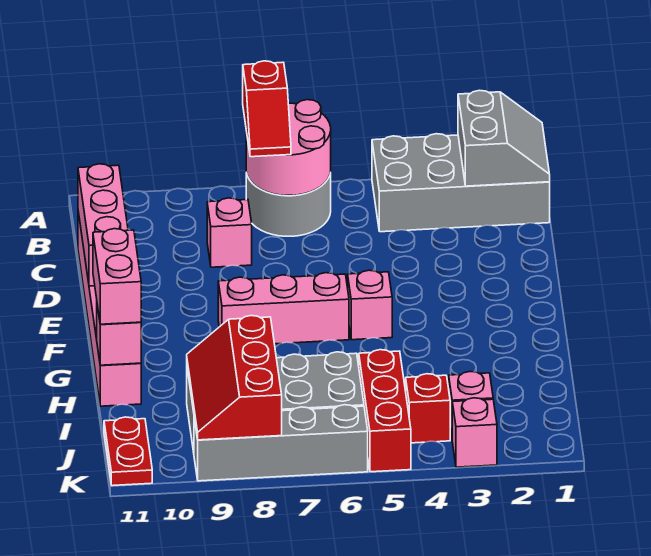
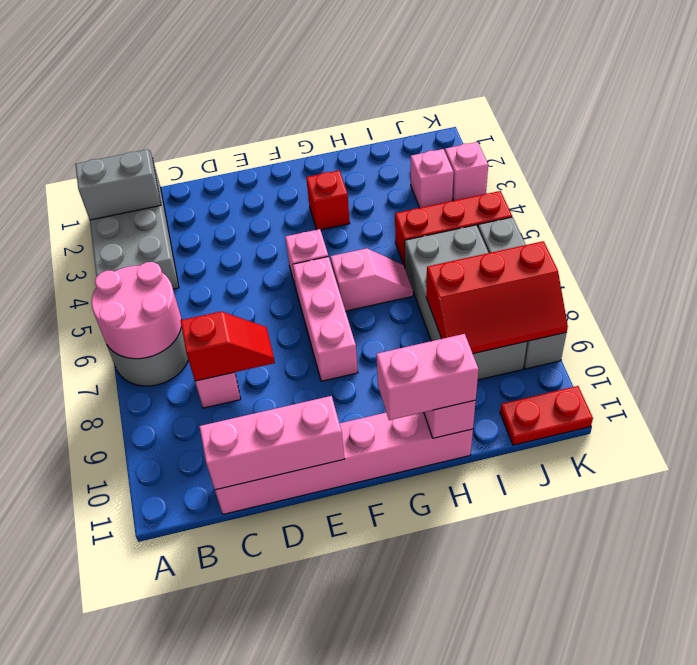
red slope A7:B7 level 3 top A -> red slope C8:D8 level 2 top C
none -> pink slope G6:H6 level 1 top G
red brick J4 level 1 -> red brick G3 level 1

